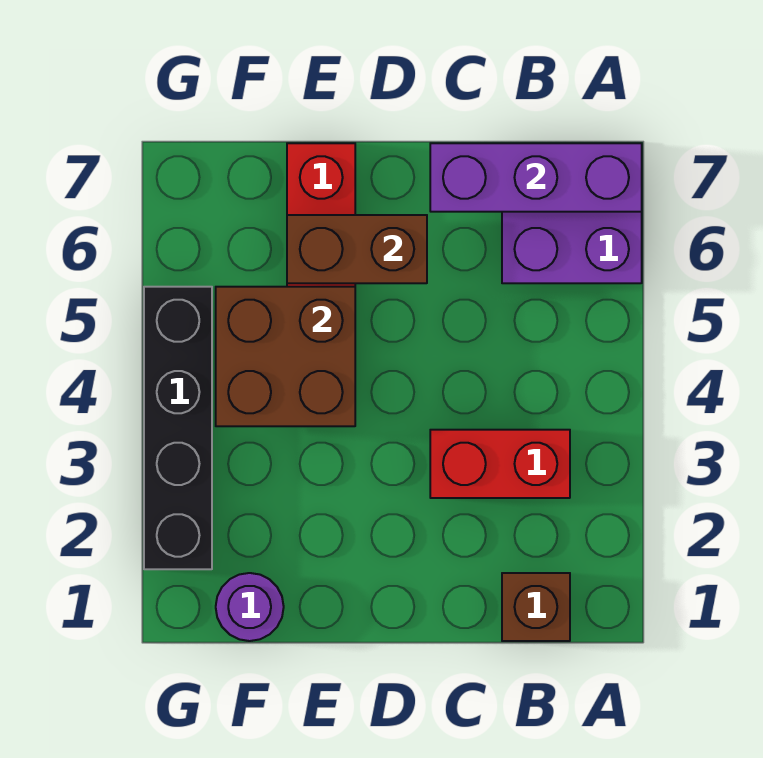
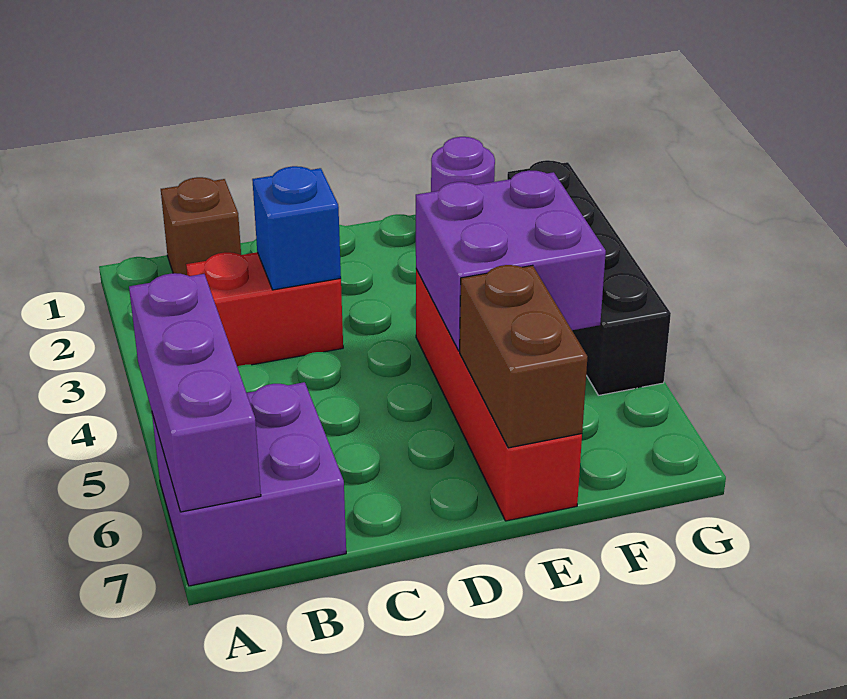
purple brick A7:C7 level 2 -> purple brick A5:A7 level 2
none -> blue brick C3 level 2
brown brick D6:E6 level 2 -> brown brick E6:E7 level 2
brown brick E4:F5 level 2 -> purple brick E4:F5 level 2

